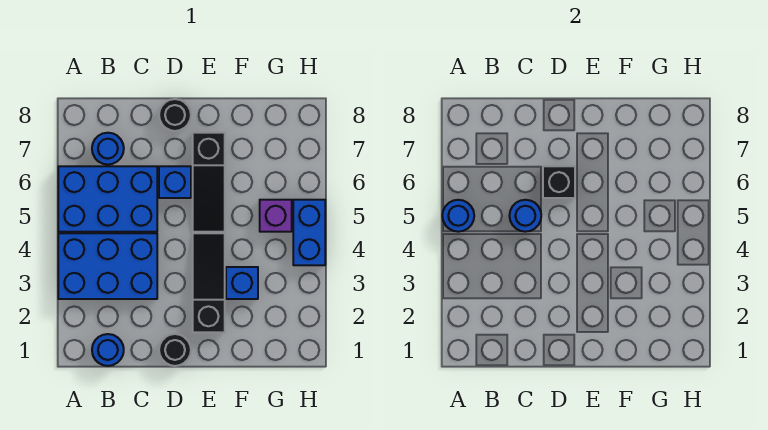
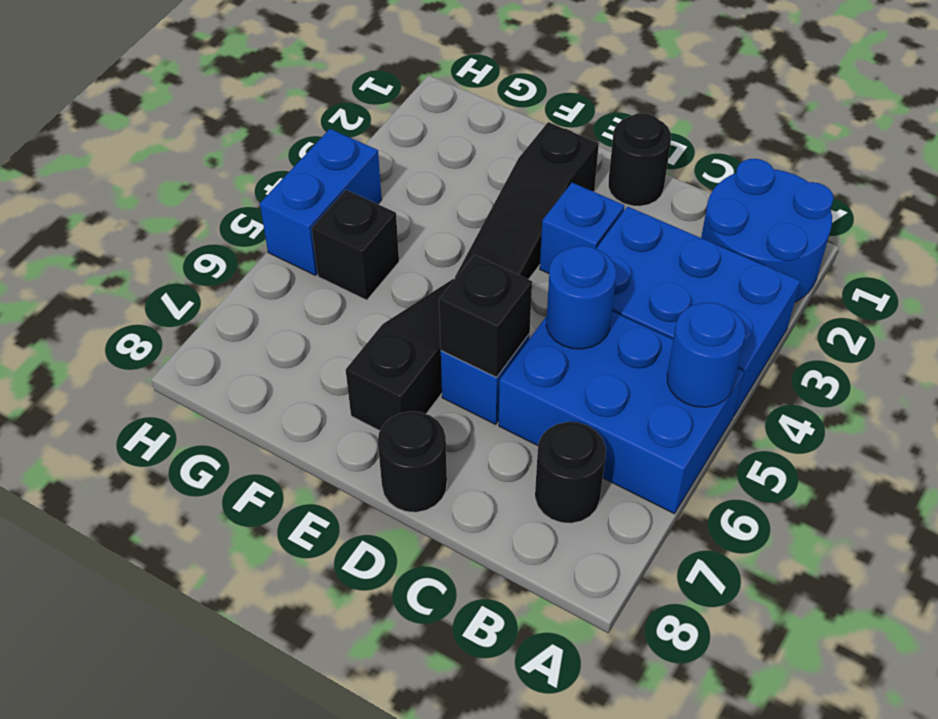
blue round brick B1 level 1 -> blue round brick A1:B2 level 1
blue round brick B7 level 1 -> black round brick B7 level 1
blue brick F3 level 1 -> blue brick D3 level 1
purple brick G5 level 1 -> black brick G5 level 1

